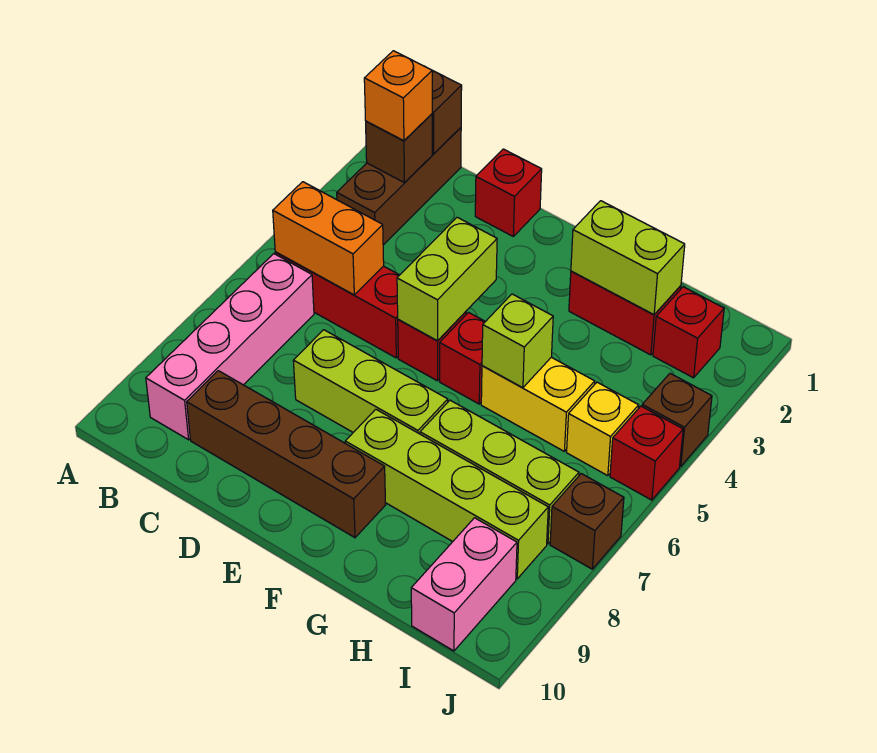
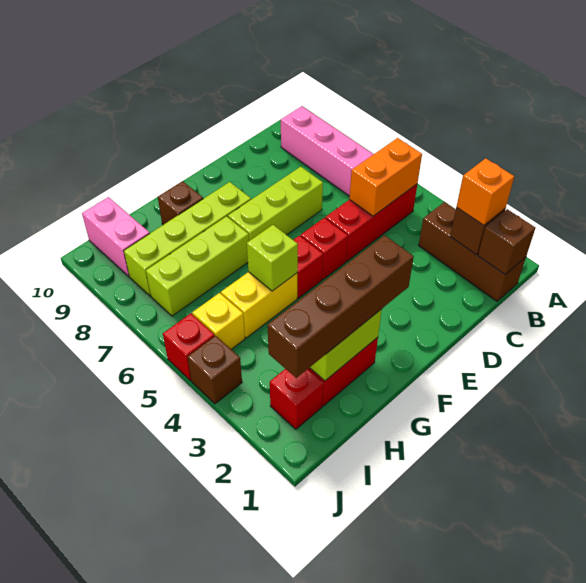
brown brick C9:F9 level 1 -> brown brick F2:I2 level 3
red brick D1 level 1 -> none
lime brick E4:E5 level 2 -> none
brown brick J7 level 1 -> brown brick G9 level 1

